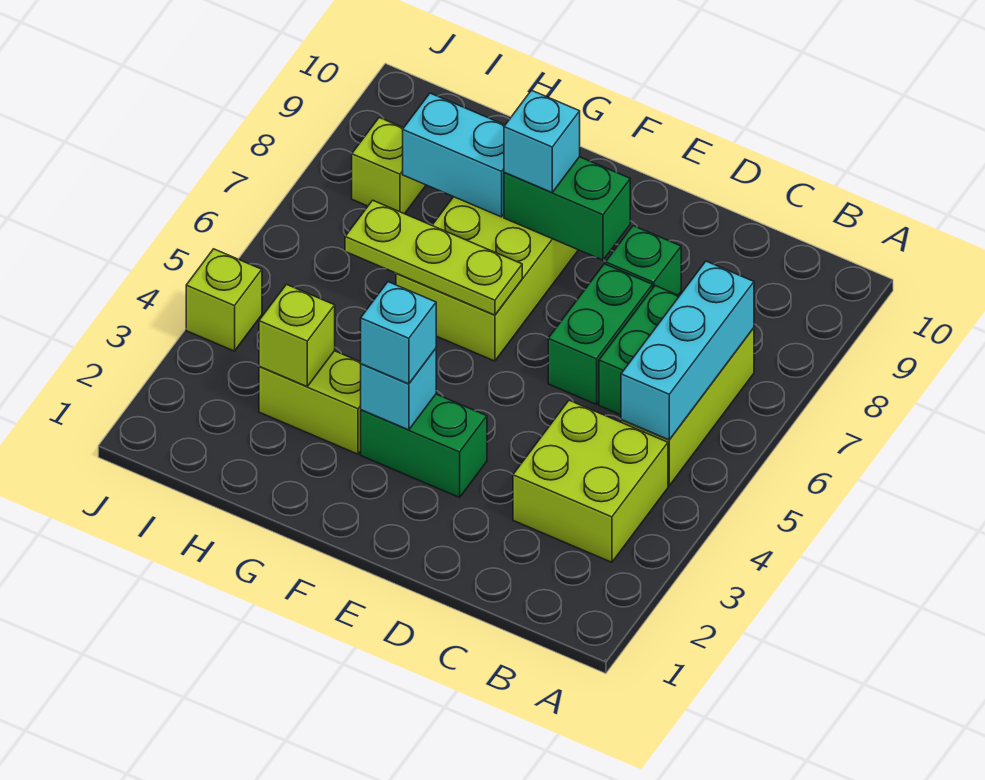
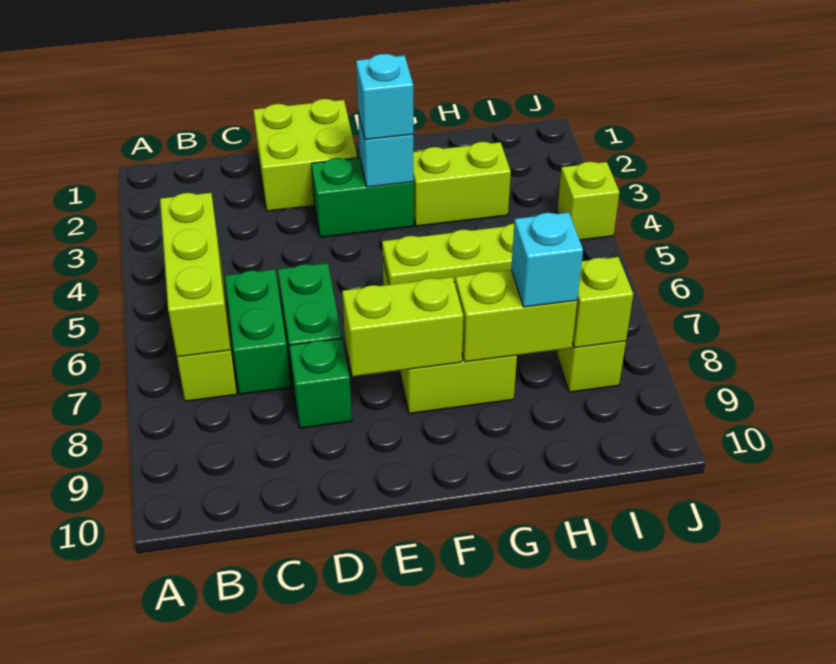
lime brick B3:C4 level 1 -> lime brick D1:E2 level 1
cyan brick B5:B7 level 2 -> lime brick B5:B7 level 2
green brick E8:F8 level 2 -> lime brick E8:F8 level 2
cyan brick F8 level 3 -> cyan brick H8 level 3
cyan brick G8:H8 level 2 -> lime brick G8:H8 level 2
lime brick H3 level 2 -> lime brick I8 level 2

